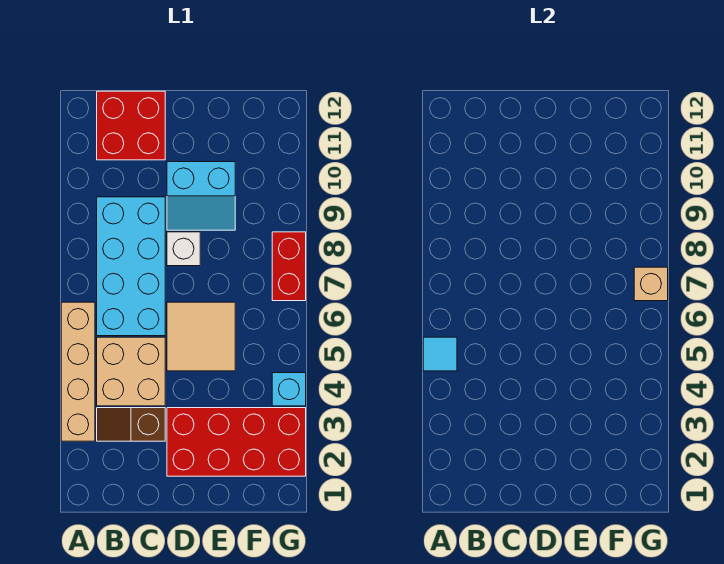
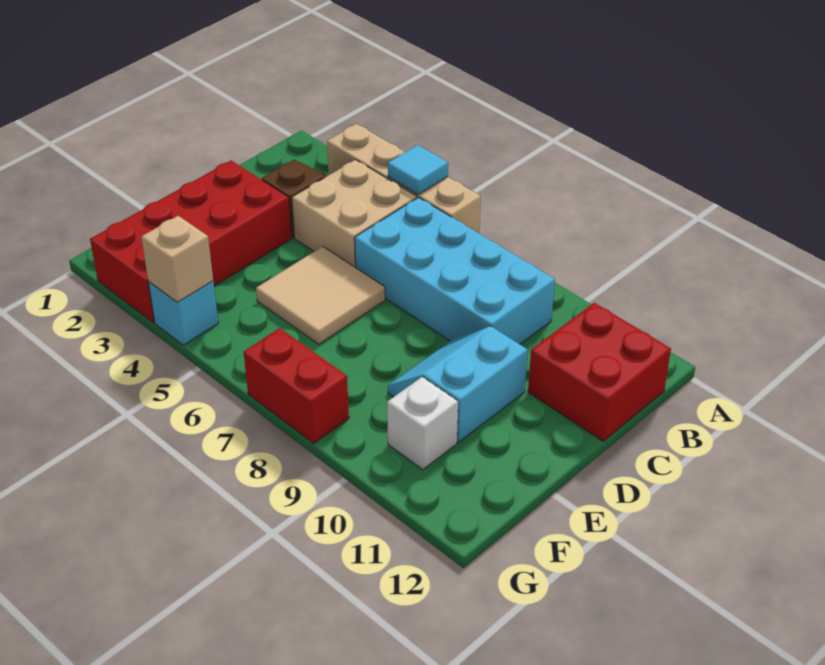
white brick D8 level 1 -> white brick F10 level 1
tan brick G7 level 2 -> tan brick G4 level 2

